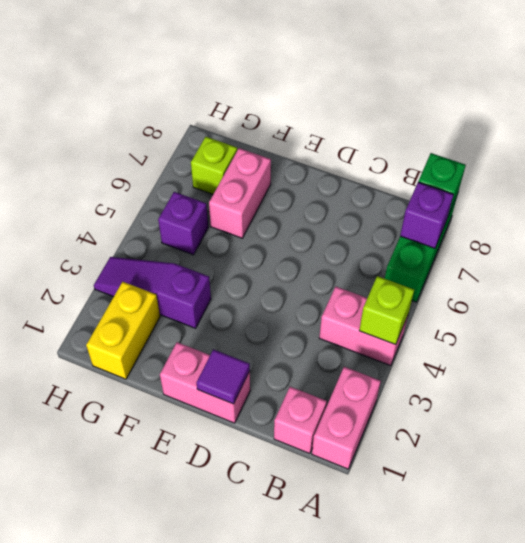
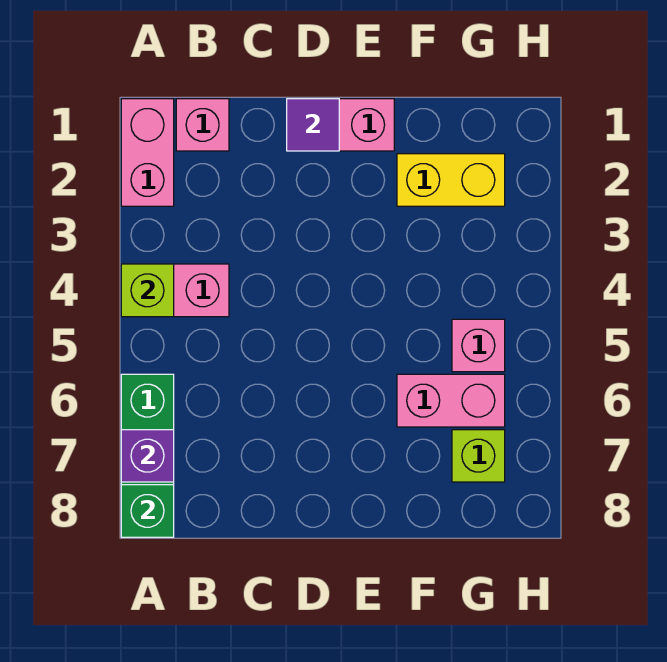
purple slope F3:H3 level 1 top F -> none
pink brick F6:F7 level 1 -> pink brick F6:G6 level 1
yellow brick G1:G2 level 1 -> yellow brick F2:G2 level 1
purple brick G5 level 1 -> pink brick G5 level 1

